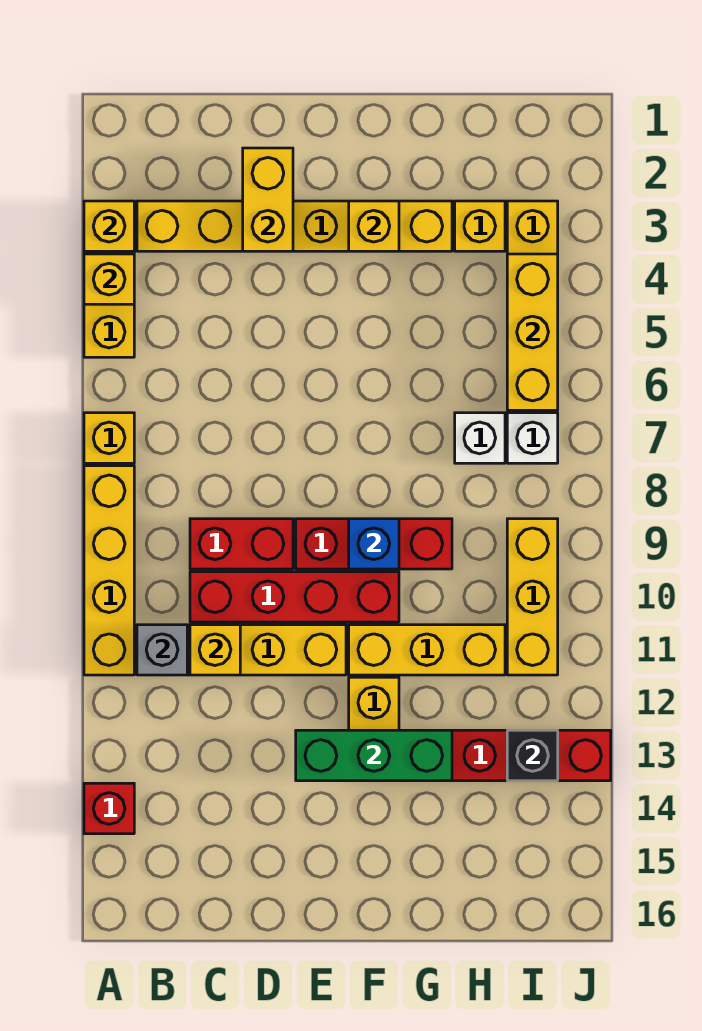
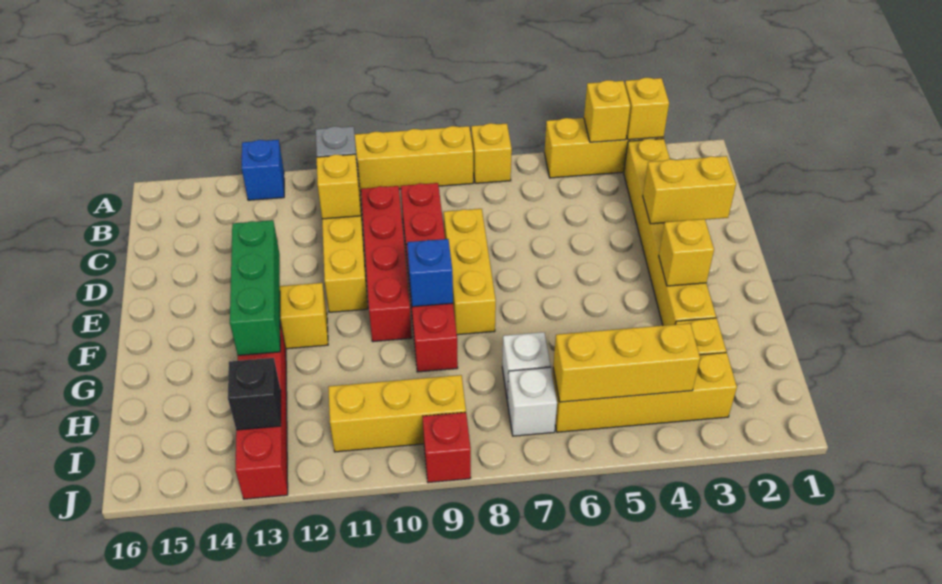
none -> blue brick A13 level 1
red brick A14 level 1 -> red brick J9 level 1
yellow brick F11:H11 level 1 -> yellow brick D8:F8 level 1

